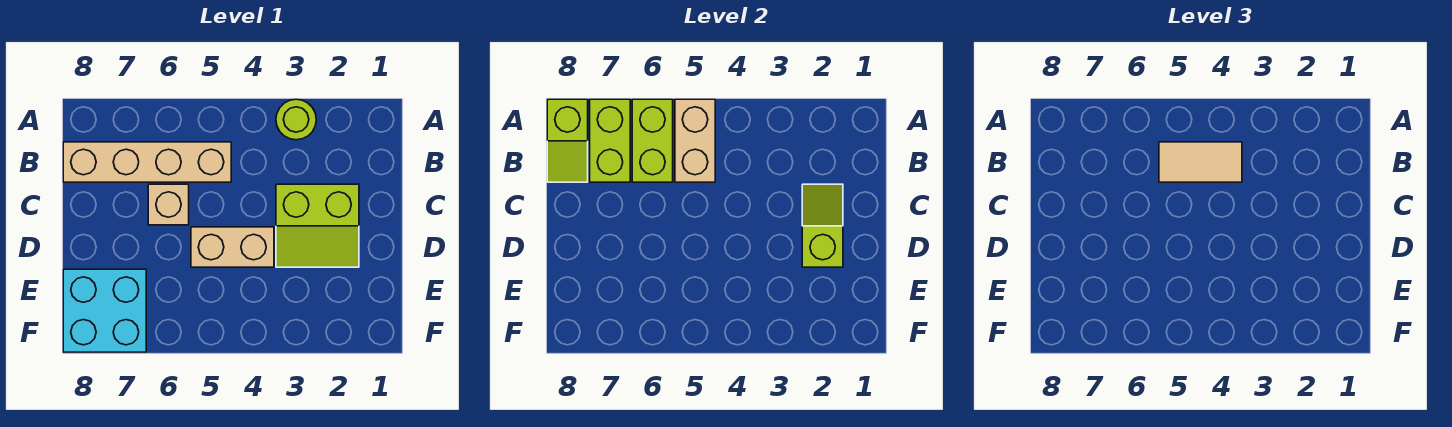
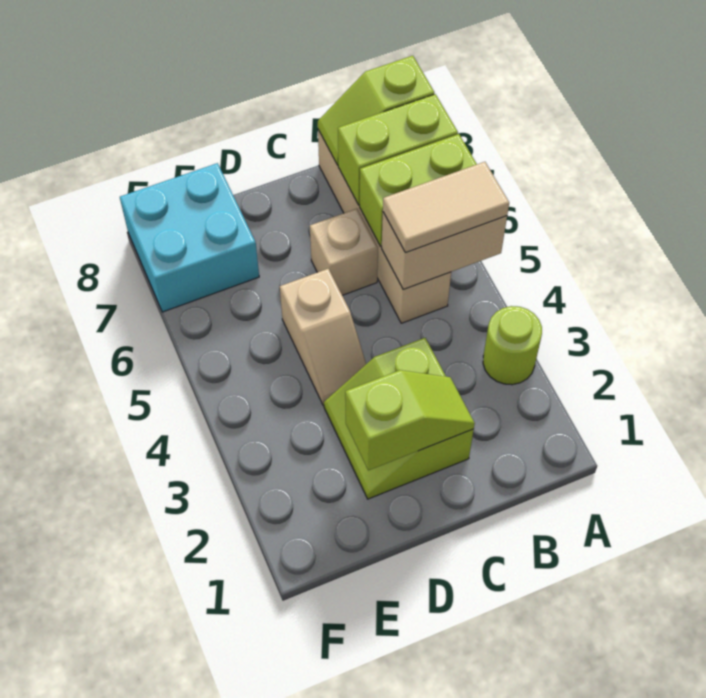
tan tile B4:B5 level 3 -> tan tile A5:B5 level 3
tan brick D4:D5 level 1 -> tan slope D4:D5 level 1 top 5

